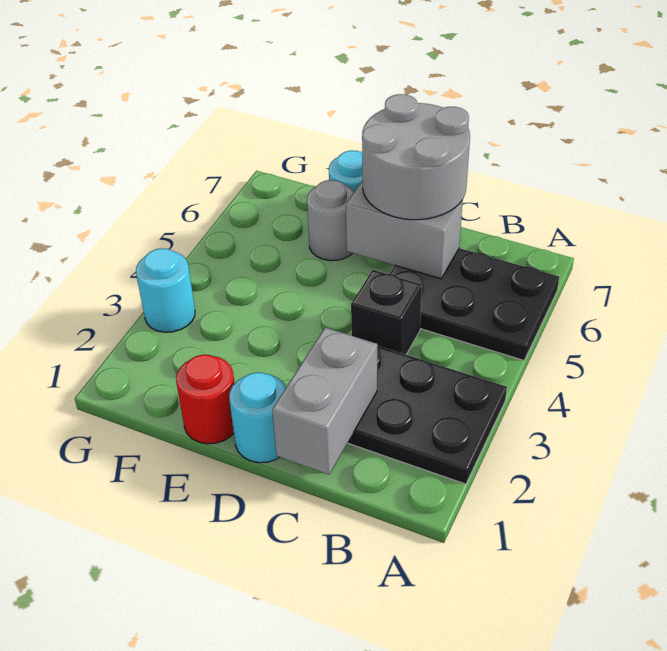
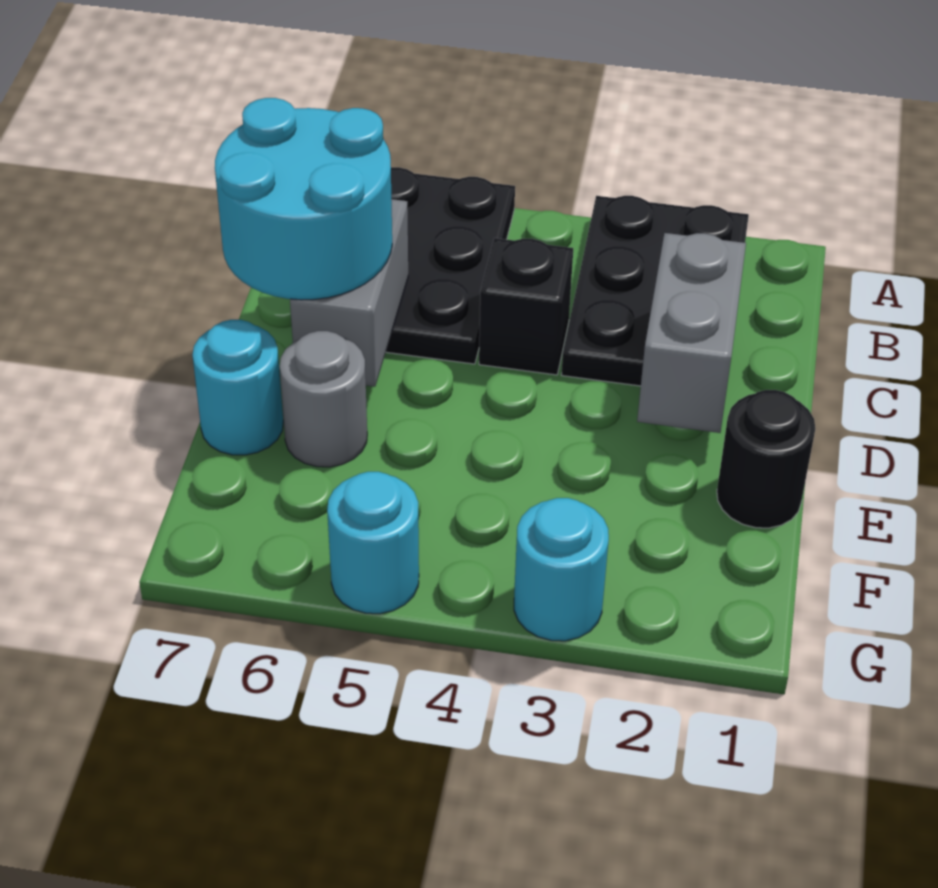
grey brick C1:C2 level 2 -> grey brick C2:D2 level 2
grey round brick C6:D7 level 3 -> cyan round brick C6:D7 level 3
cyan round brick D1 level 1 -> cyan round brick G5 level 1
red round brick E1 level 1 -> black round brick E1 level 1

